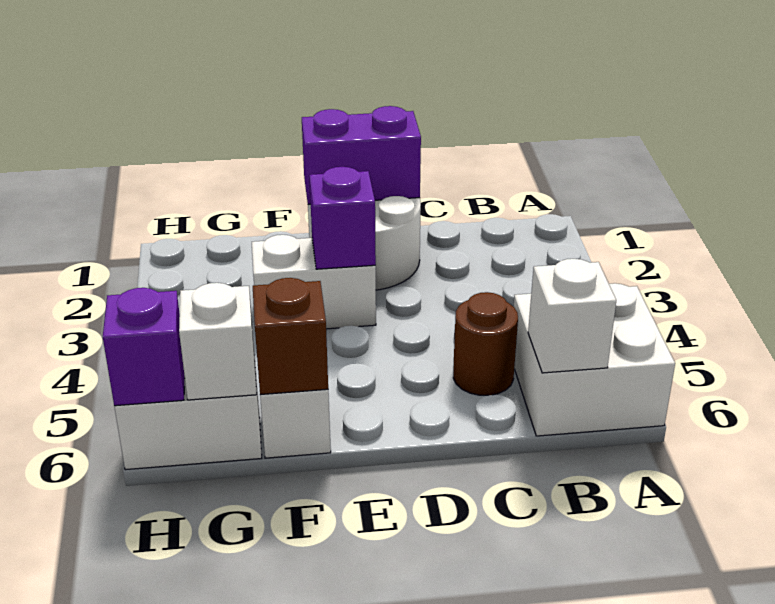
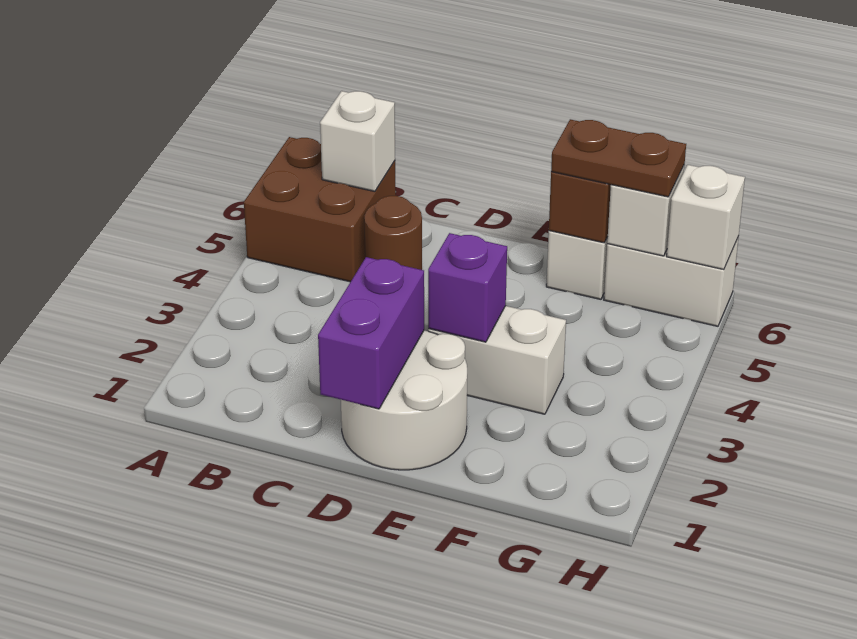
white brick A5:B6 level 1 -> brown brick A5:B6 level 1
purple brick D1:E1 level 2 -> purple brick D1:D2 level 2
none -> brown plate F6:G6 level 3
purple brick H6 level 2 -> white brick H6 level 2

